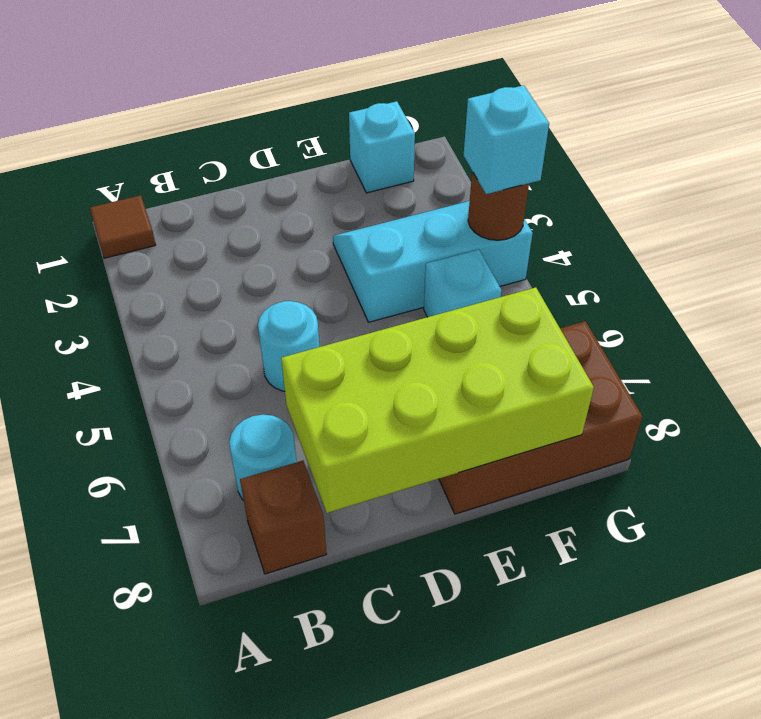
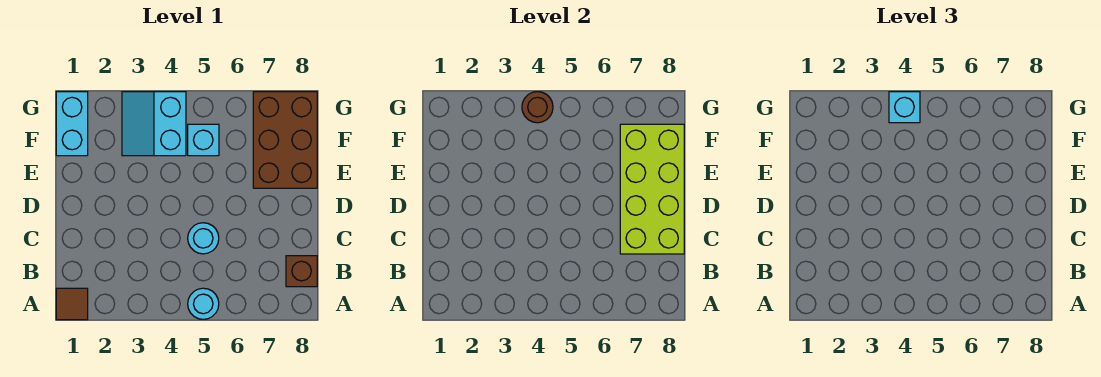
cyan round brick B7 level 1 -> cyan round brick A5 level 1
cyan slope E3:G4 level 1 top 4 -> cyan slope F3:G4 level 1 top 4
cyan brick F1 level 1 -> cyan brick F1:G1 level 1

